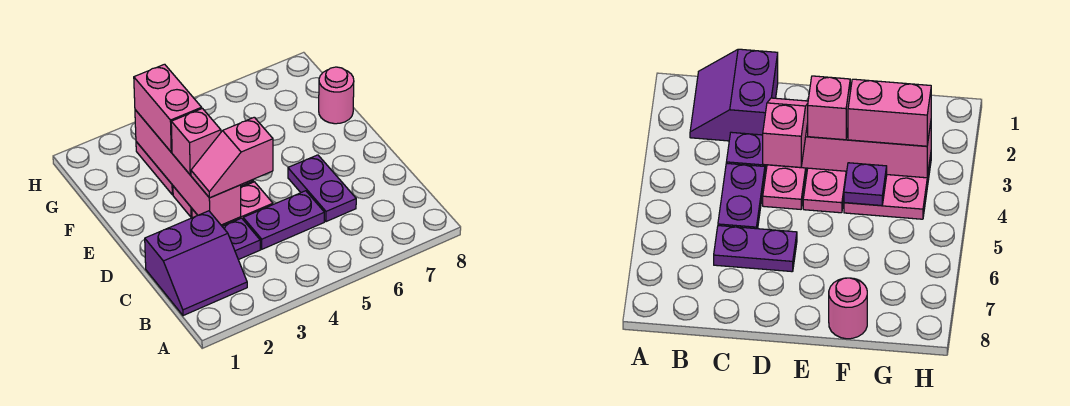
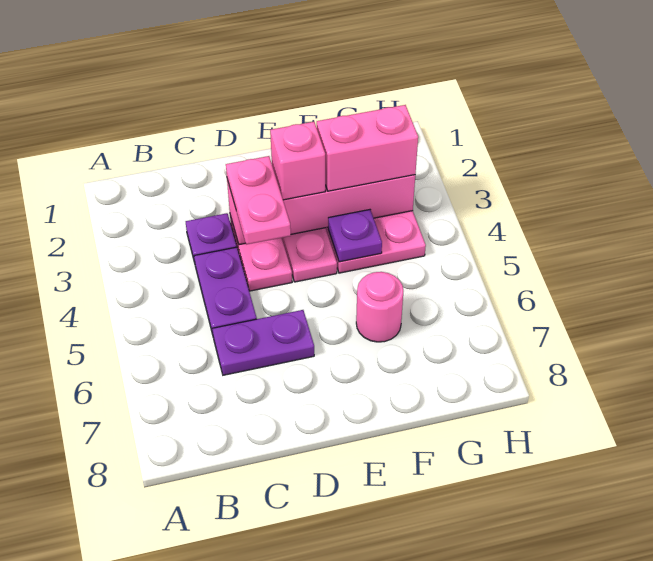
purple slope B1:C2 level 1 top C -> none
pink slope D3:D4 level 3 top 4 -> pink plate D3:D4 level 3
pink round brick F8 level 1 -> pink round brick F6 level 1

